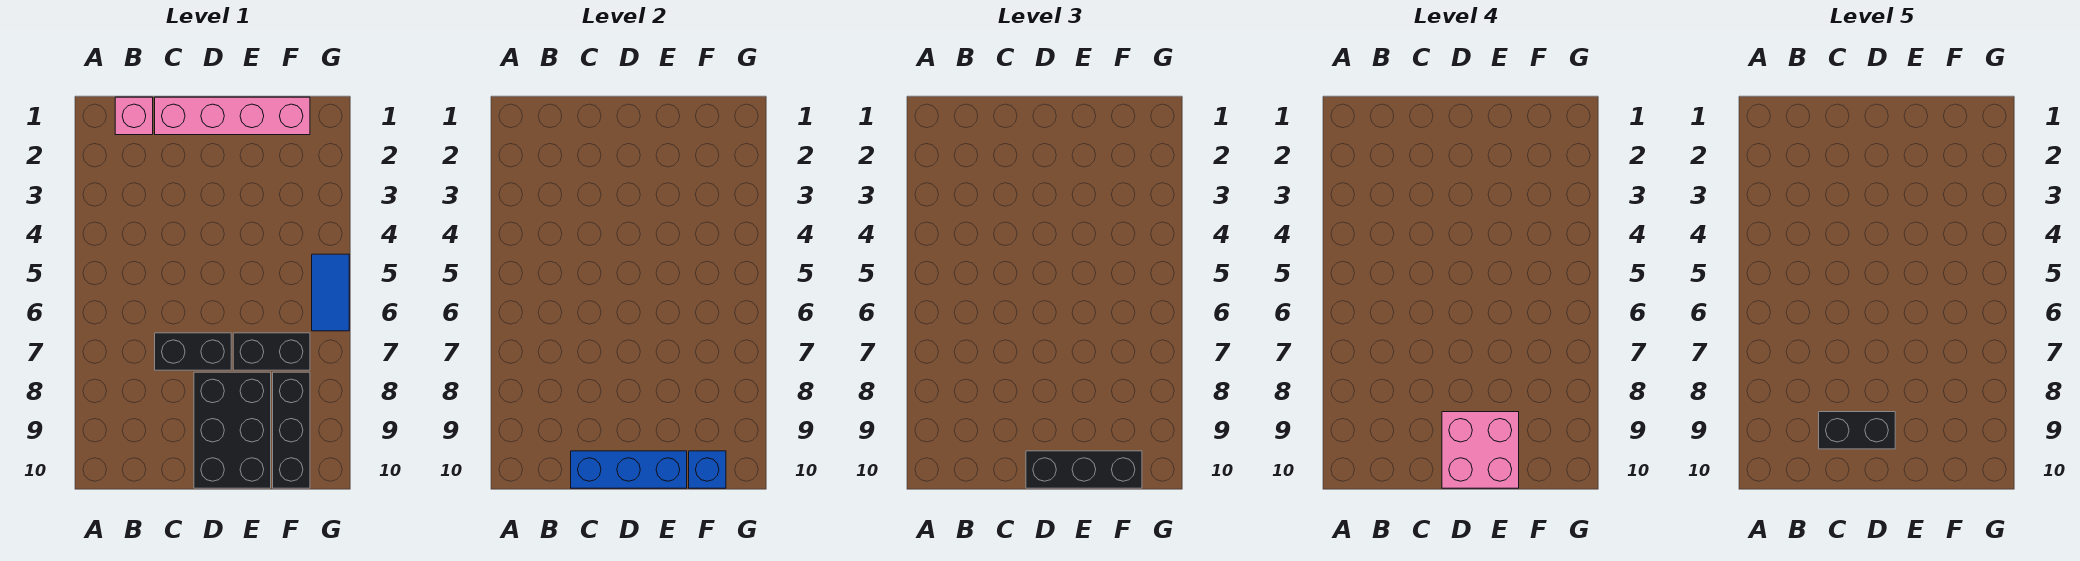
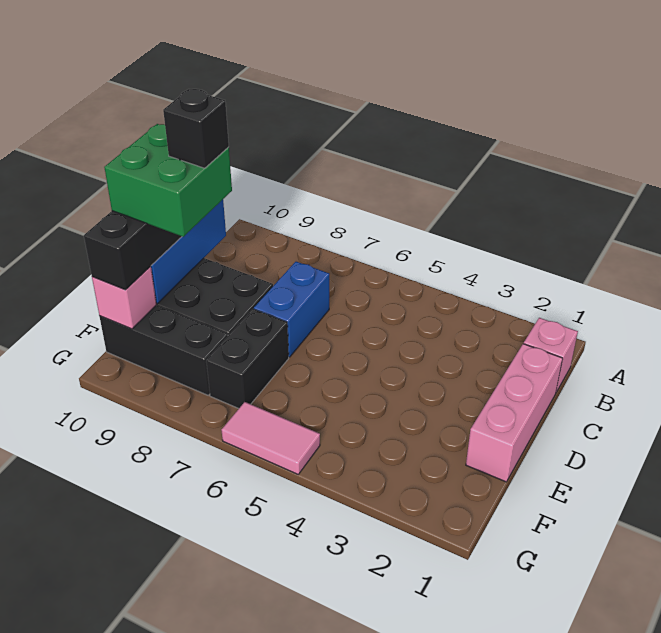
pink brick C1:F1 level 1 -> pink brick C1:E1 level 1
black brick C7:D7 level 1 -> blue brick C7:D7 level 1
black brick C9:D9 level 5 -> black brick D9 level 5
pink brick D9:E10 level 4 -> green brick D9:E10 level 4
blue brick F10 level 2 -> pink brick F10 level 2
blue tile G5:G6 level 1 -> pink tile G5:G6 level 1

